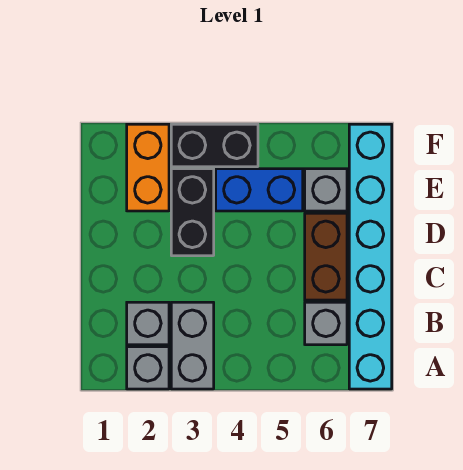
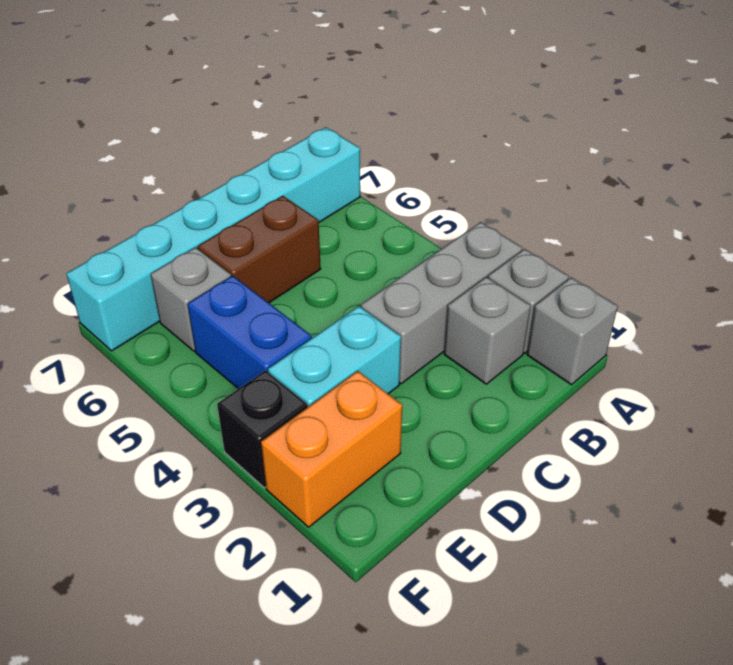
grey brick A3:B3 level 1 -> grey brick A3:C3 level 1
grey brick B6 level 1 -> grey brick A1 level 1
black brick D3:E3 level 1 -> cyan brick D3:E3 level 1
black brick F3:F4 level 1 -> black brick F3 level 1

